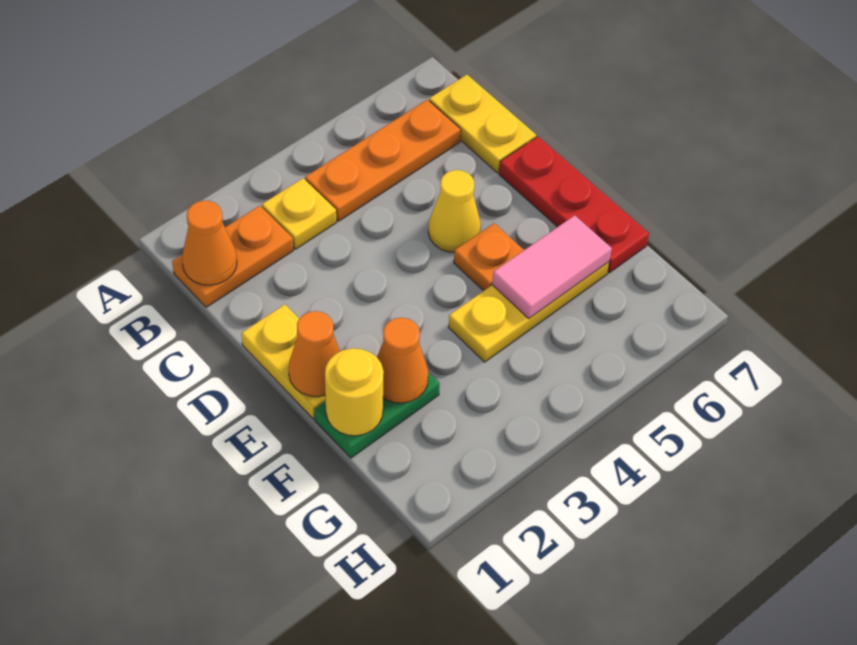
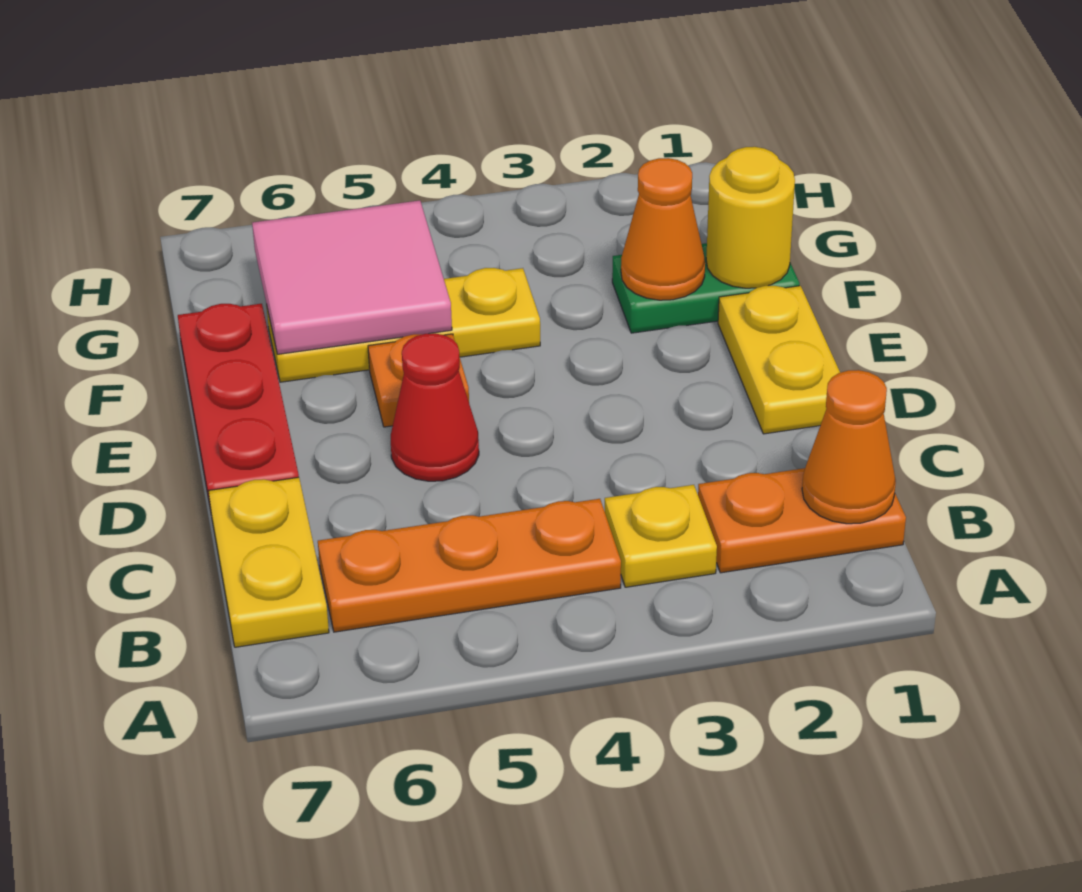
yellow cone D5 level 1 -> red cone D5 level 1
orange cone E1 level 2 -> none
pink tile F5:F6 level 2 -> pink tile F5:G6 level 2

